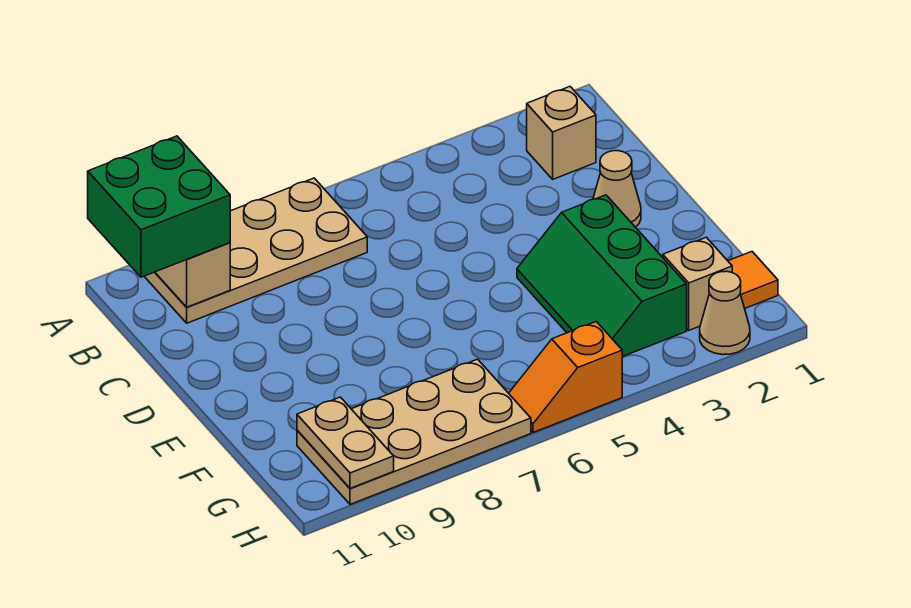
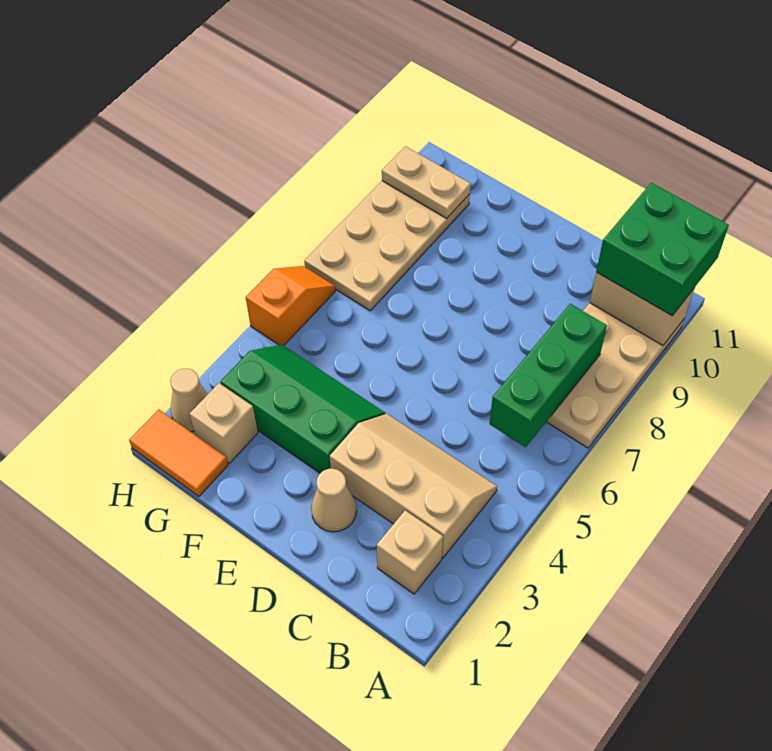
none -> tan slope B3:D4 level 1 top 3
none -> green brick B6:B8 level 2
orange tile G1 level 1 -> orange tile G1:H1 level 1

